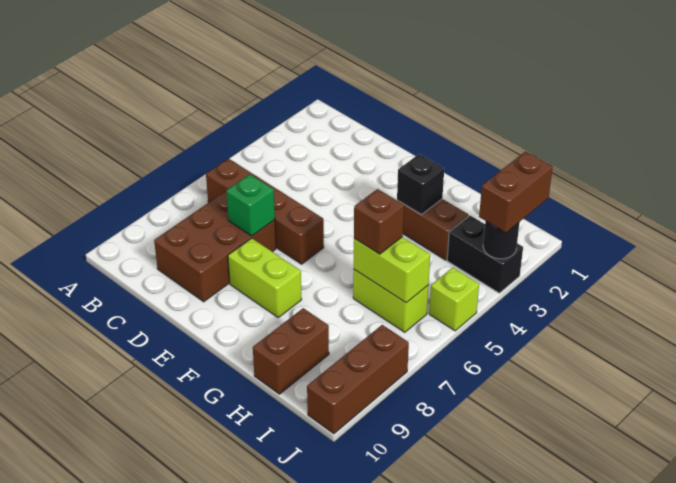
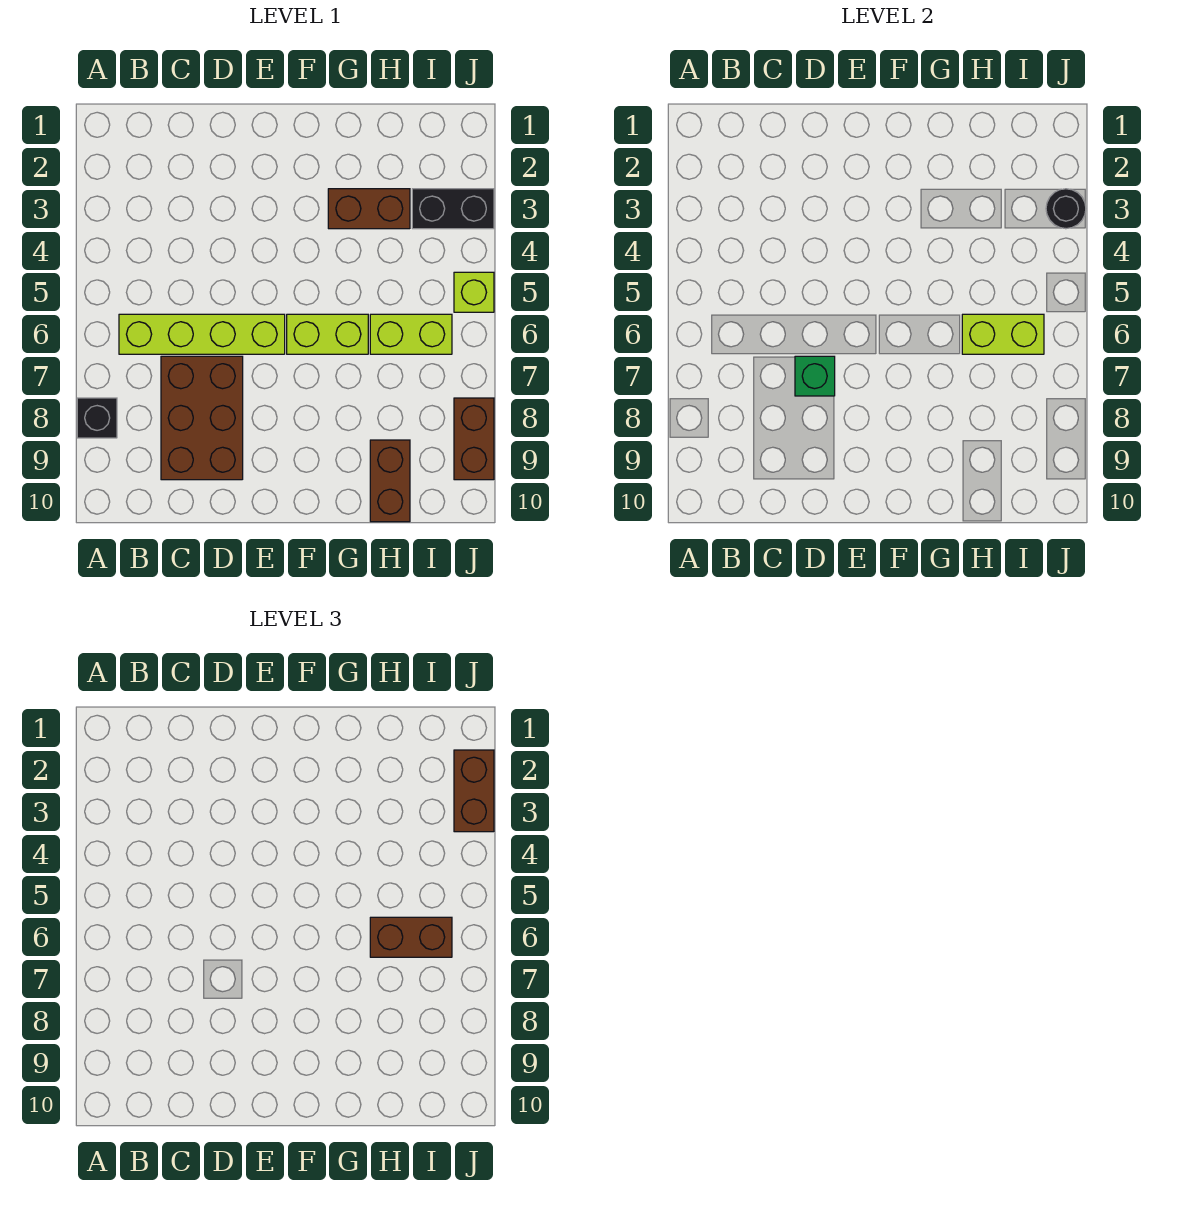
brown brick B6:E6 level 1 -> lime brick B6:E6 level 1
lime brick E8:F8 level 1 -> lime brick F6:G6 level 1
black brick G3 level 2 -> black brick A8 level 1
brown brick H6 level 3 -> brown brick H6:I6 level 3
brown brick J8:J10 level 1 -> brown brick J8:J9 level 1

